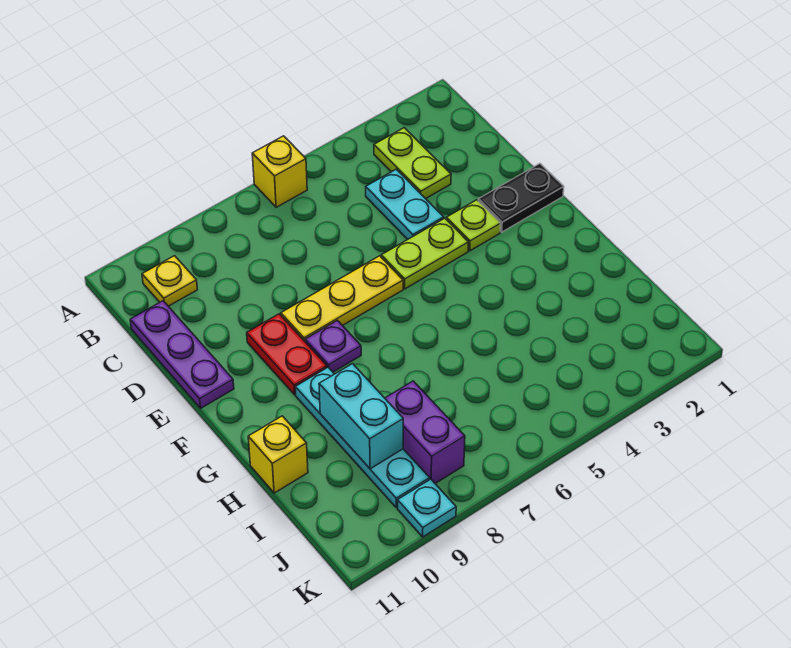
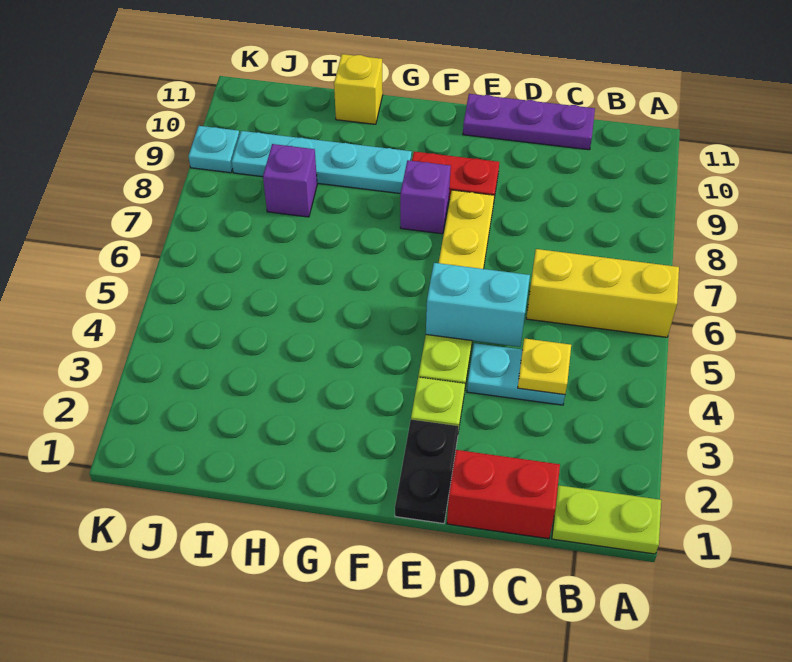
yellow brick A6 level 1 -> yellow brick A6:C6 level 1
lime plate B3:C3 level 1 -> lime plate A1:B1 level 1
yellow plate B10 level 1 -> yellow plate C4 level 2
none -> red brick C1:D1 level 1
purple plate F8 level 1 -> purple brick F8 level 1
cyan brick H9:I9 level 2 -> cyan brick D5:E5 level 2
purple brick I8:J8 level 1 -> purple brick I8 level 1

